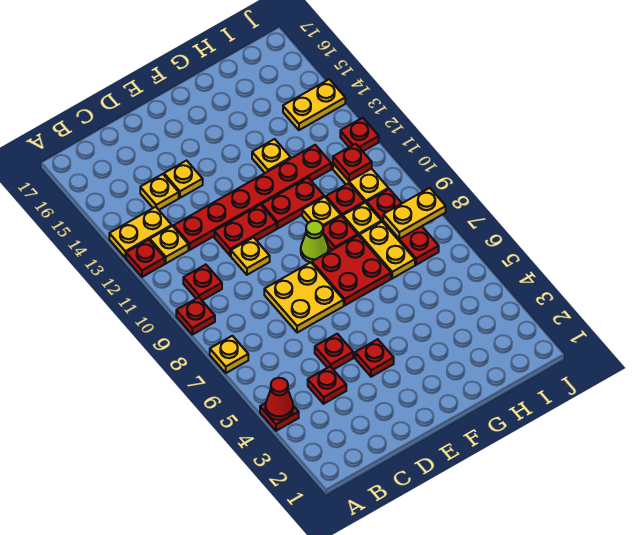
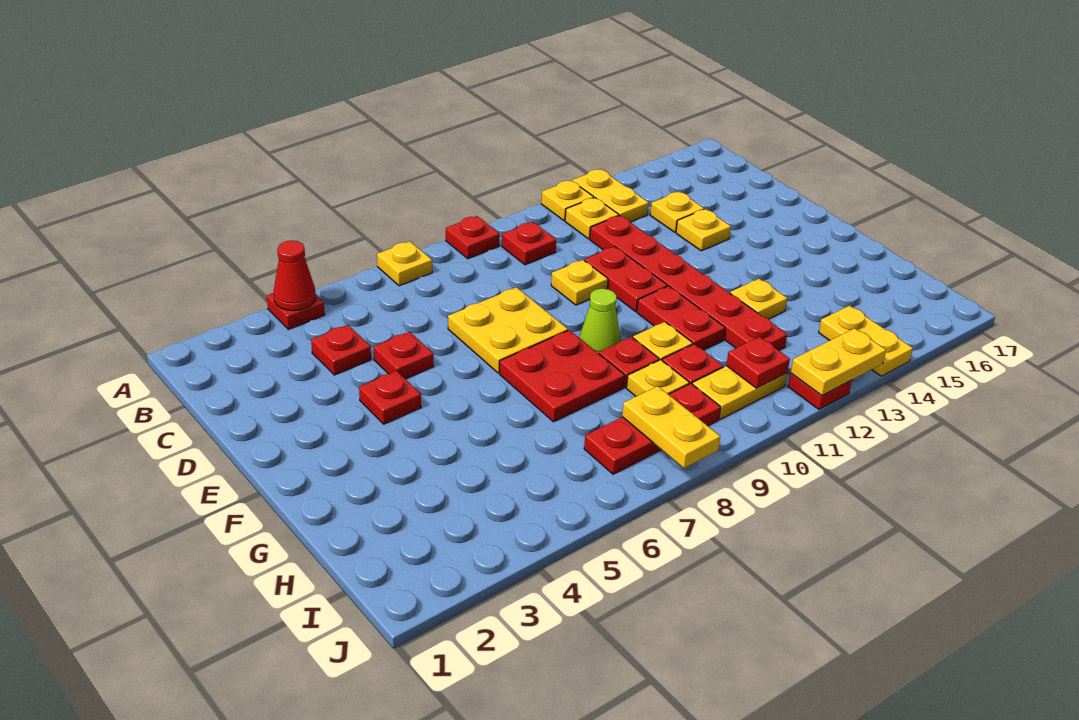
red plate A12 level 1 -> yellow plate A12 level 1
yellow plate H7:H8 level 1 -> yellow plate J12:J13 level 2

